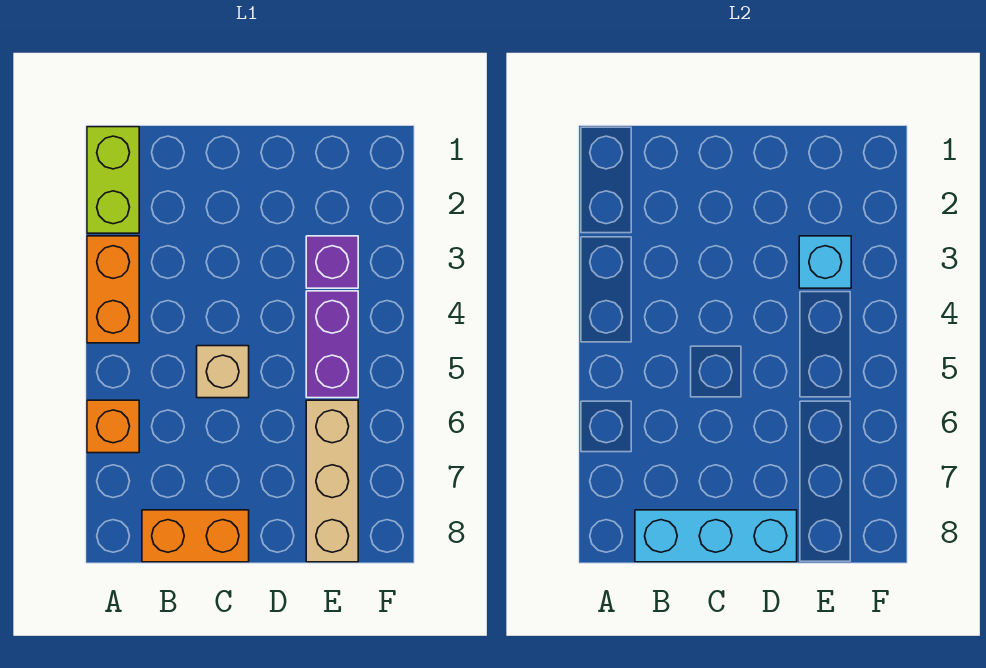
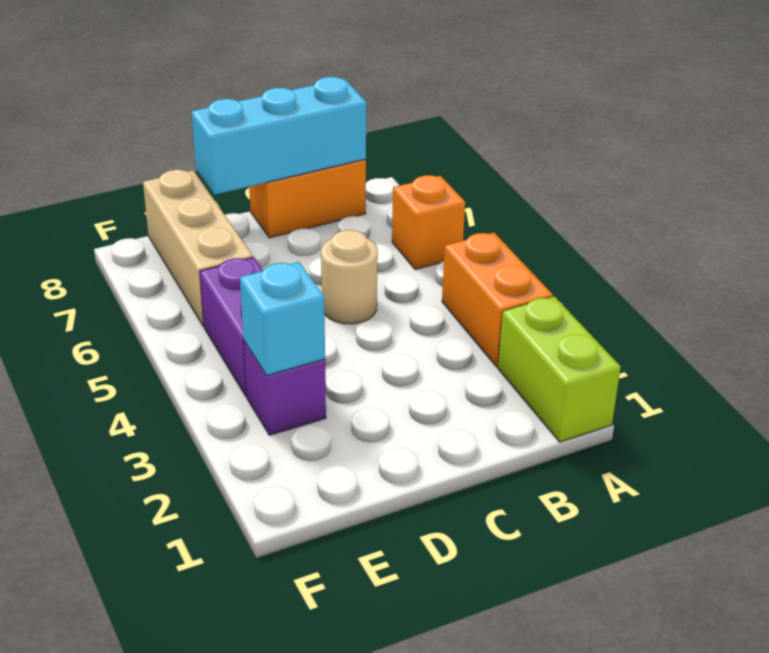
tan brick C5 level 1 -> tan round brick C5 level 1

